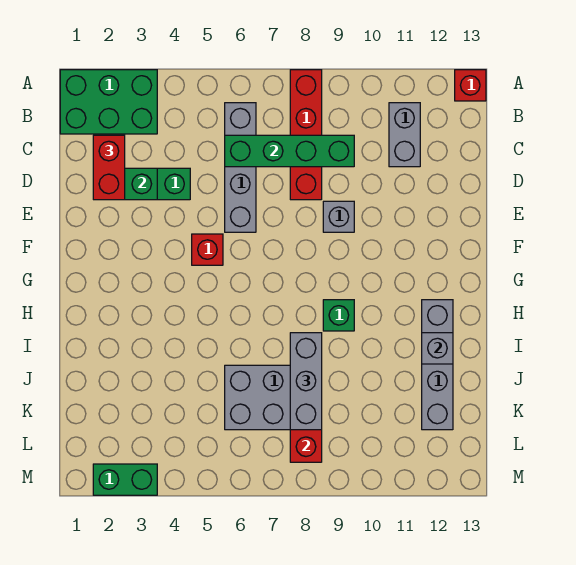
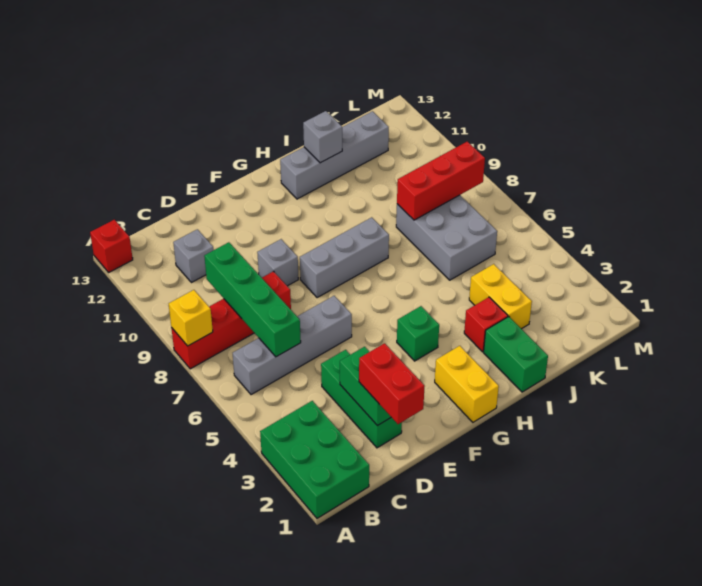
none -> yellow brick A8 level 2
grey brick B11:C11 level 1 -> grey brick C11 level 1
red brick C2:D2 level 3 -> red brick D1:D2 level 3
red brick F5 level 1 -> red brick I3 level 1
none -> yellow brick G1:G2 level 1
green brick H9 level 1 -> green brick G4 level 1
grey brick I8:K8 level 3 -> grey brick F8:H8 level 1
none -> yellow brick J3:J4 level 1
green brick M2:M3 level 1 -> green brick I1:I2 level 1

